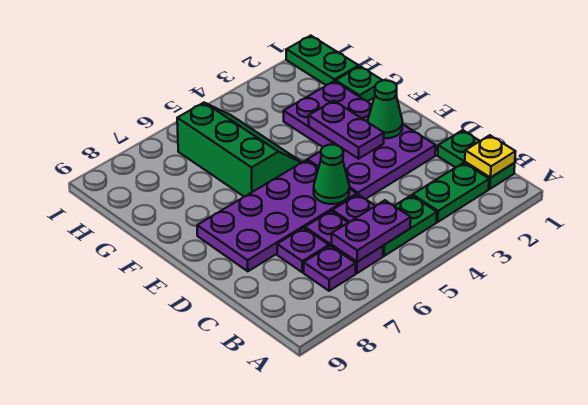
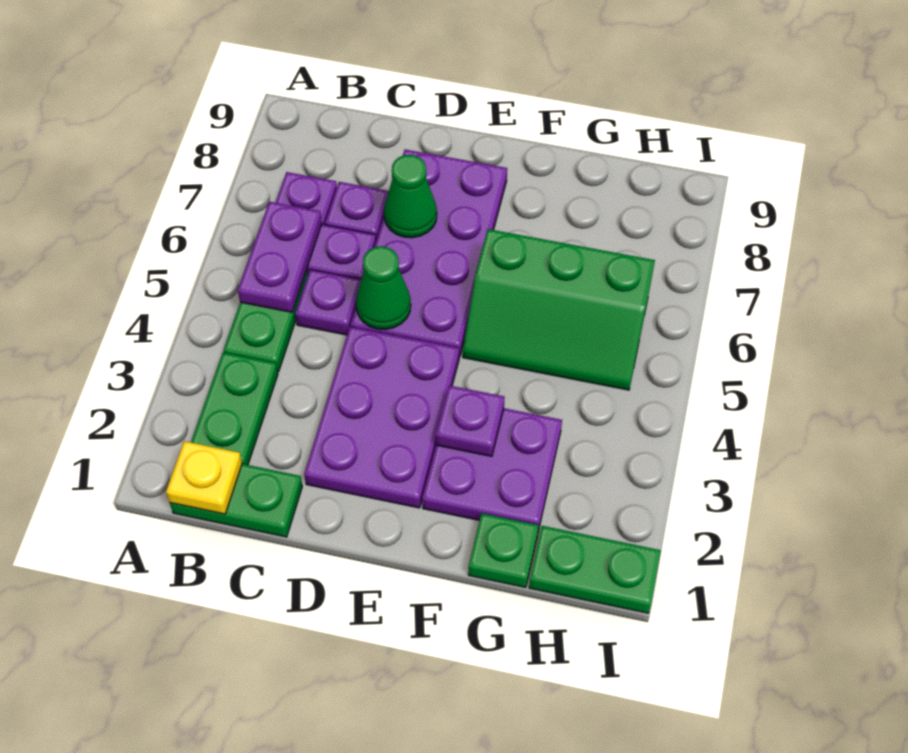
green cone E2 level 2 -> green cone D7 level 2
purple plate E3:F3 level 2 -> purple plate F3 level 2

